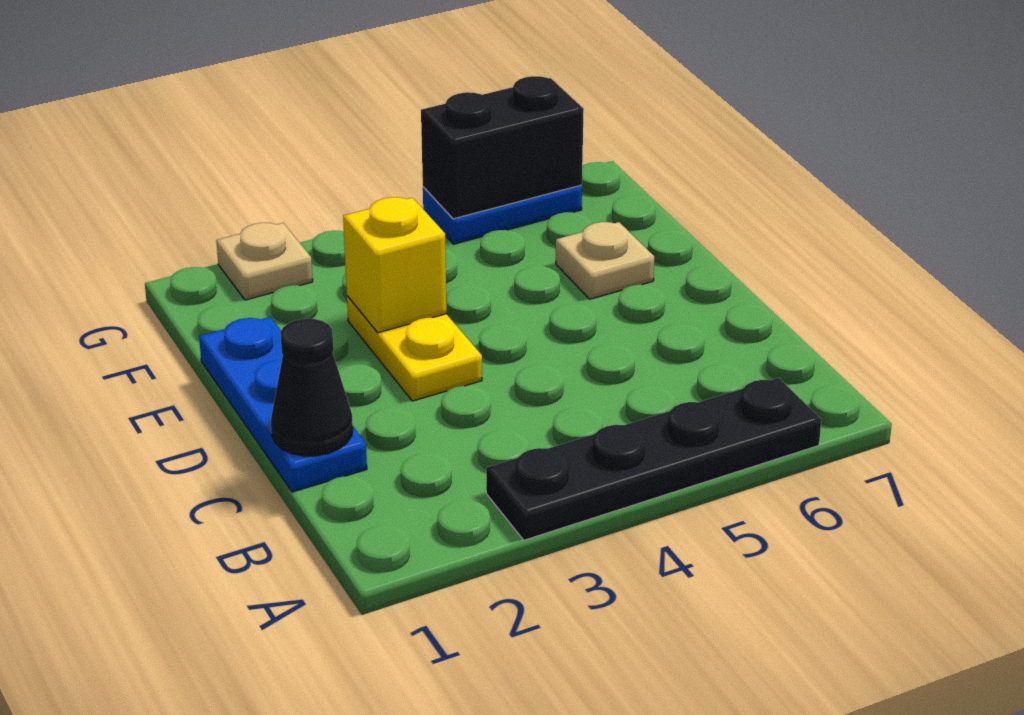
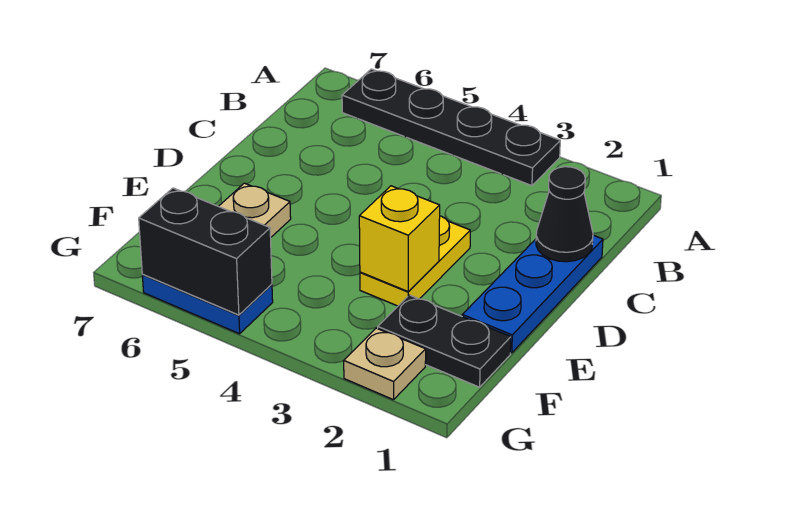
none -> black plate F1:F2 level 1

